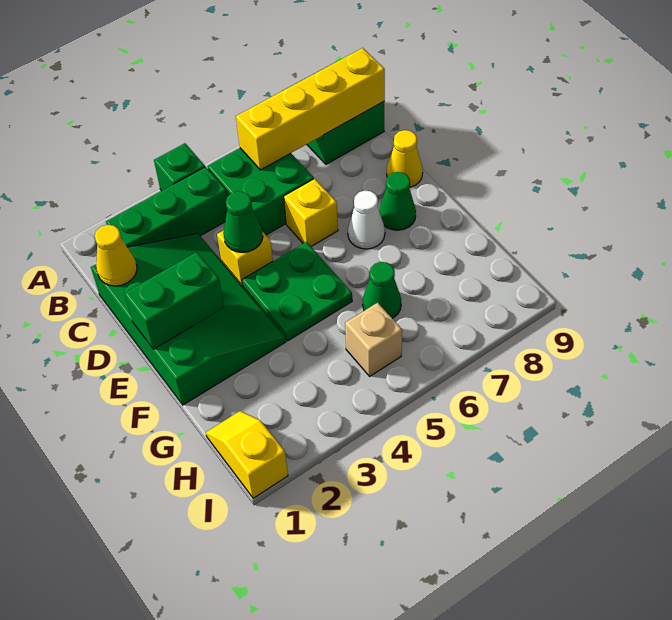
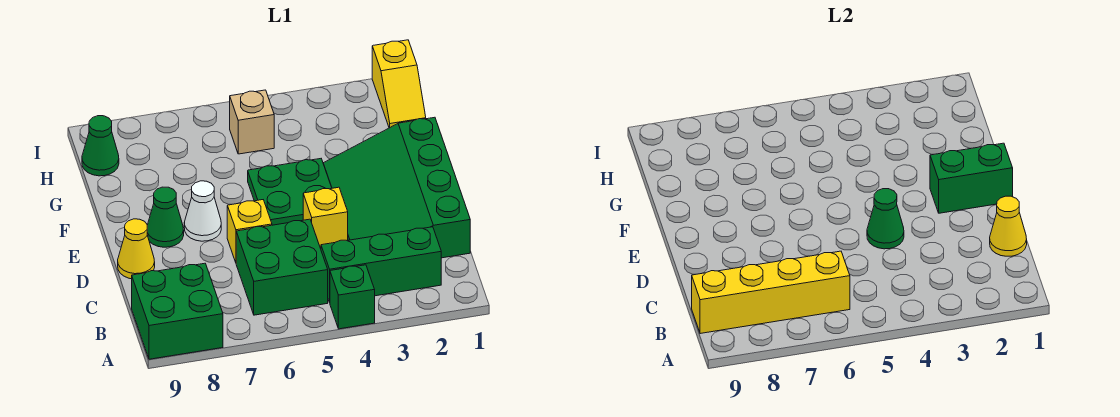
green cone G6 level 1 -> green cone H9 level 1

